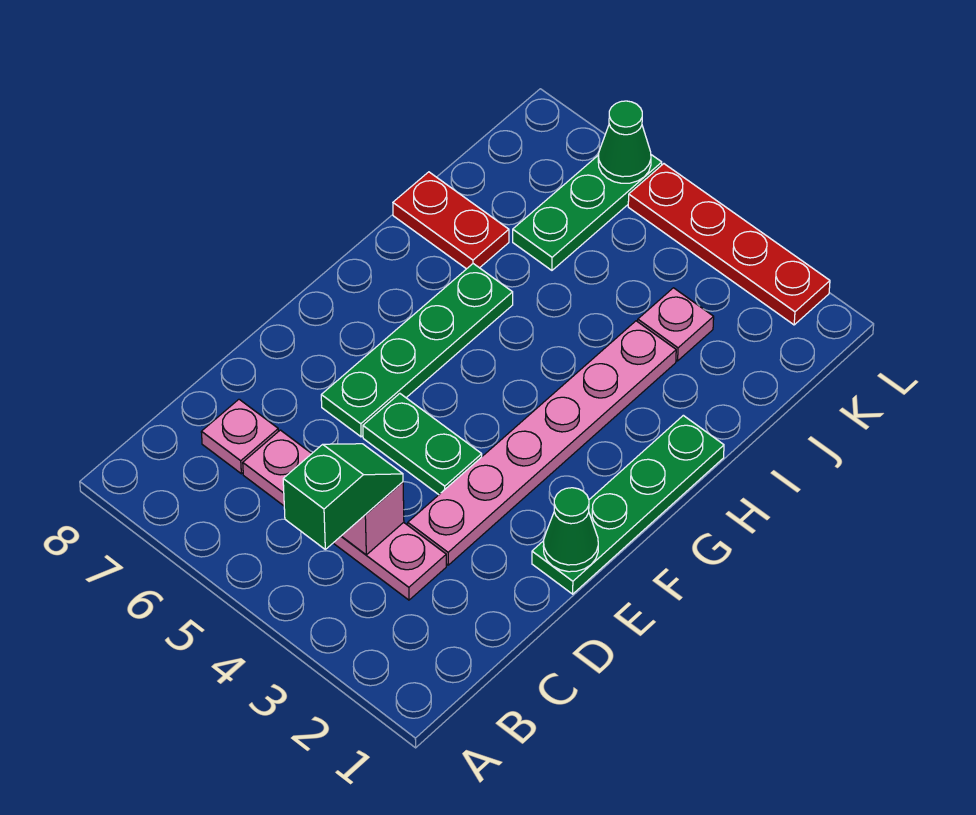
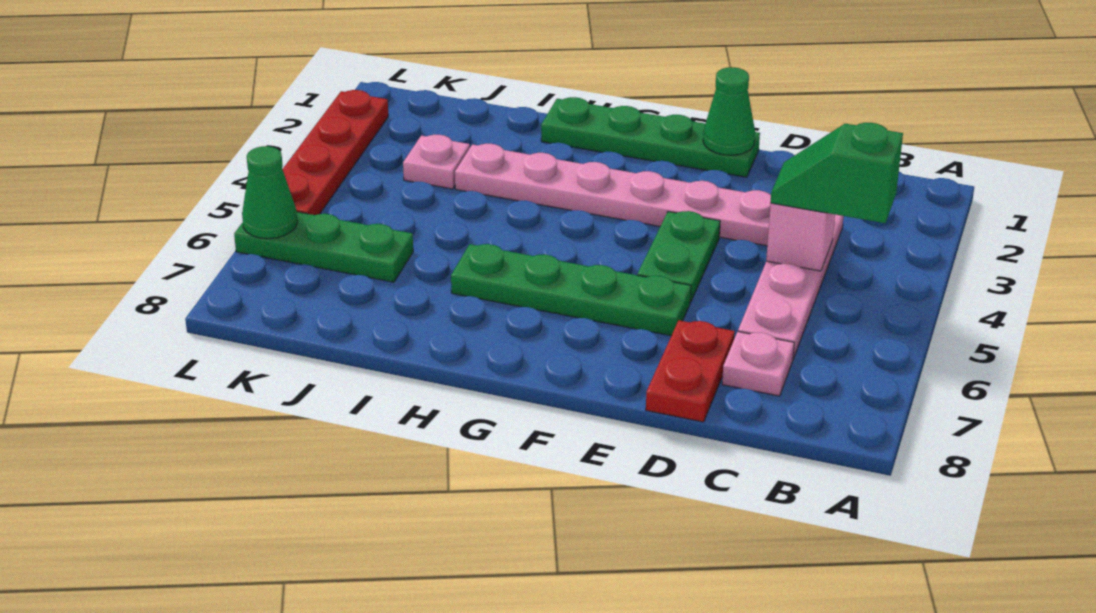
red plate I7:I8 level 1 -> red plate D7:D8 level 1

